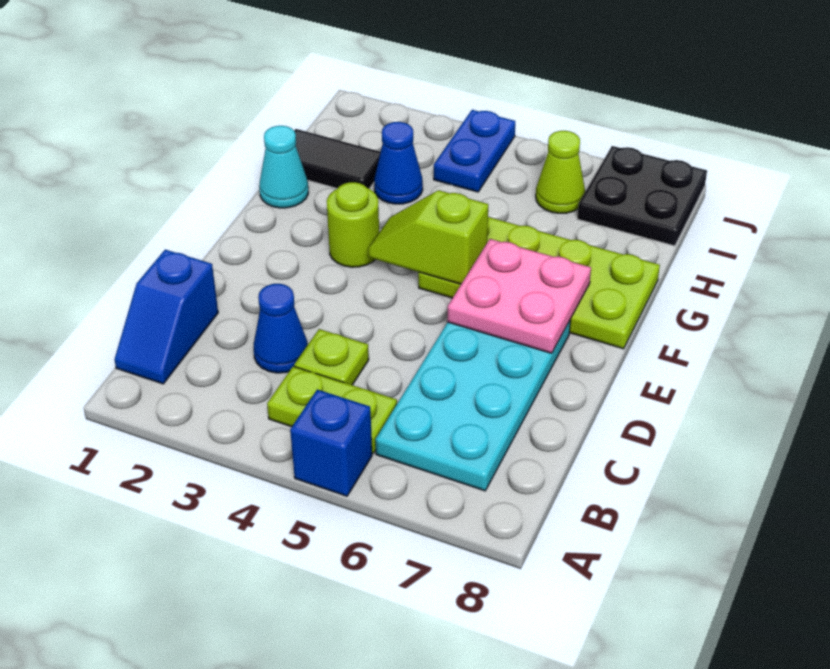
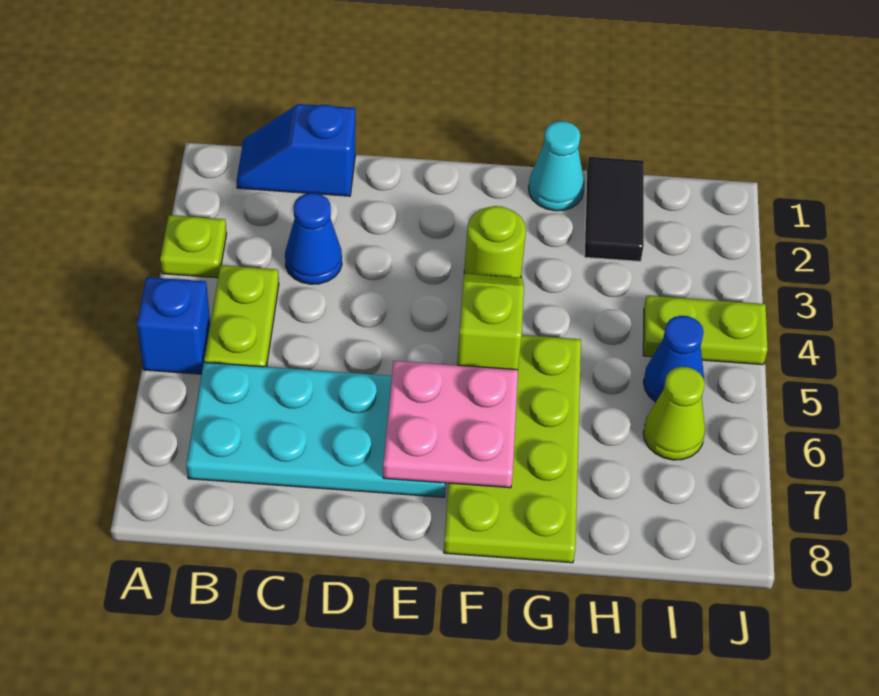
lime plate C4 level 1 -> lime plate A3 level 1
blue cone H3 level 1 -> blue cone I5 level 1
blue plate I4:J4 level 1 -> lime plate I4:J4 level 1
black plate I7:J8 level 1 -> none

